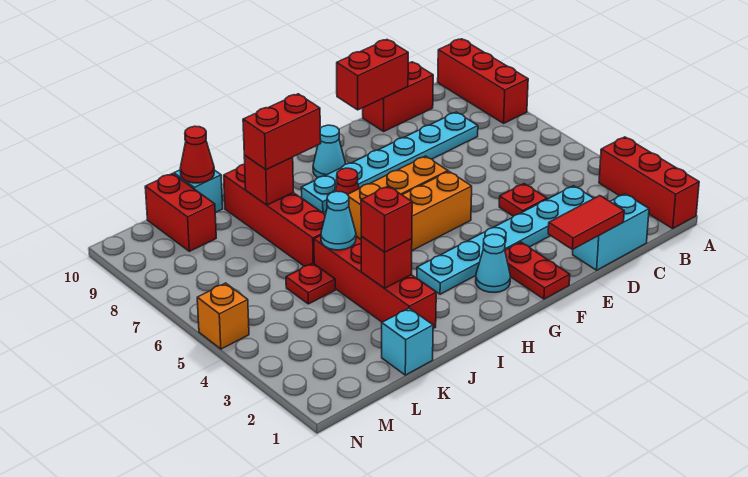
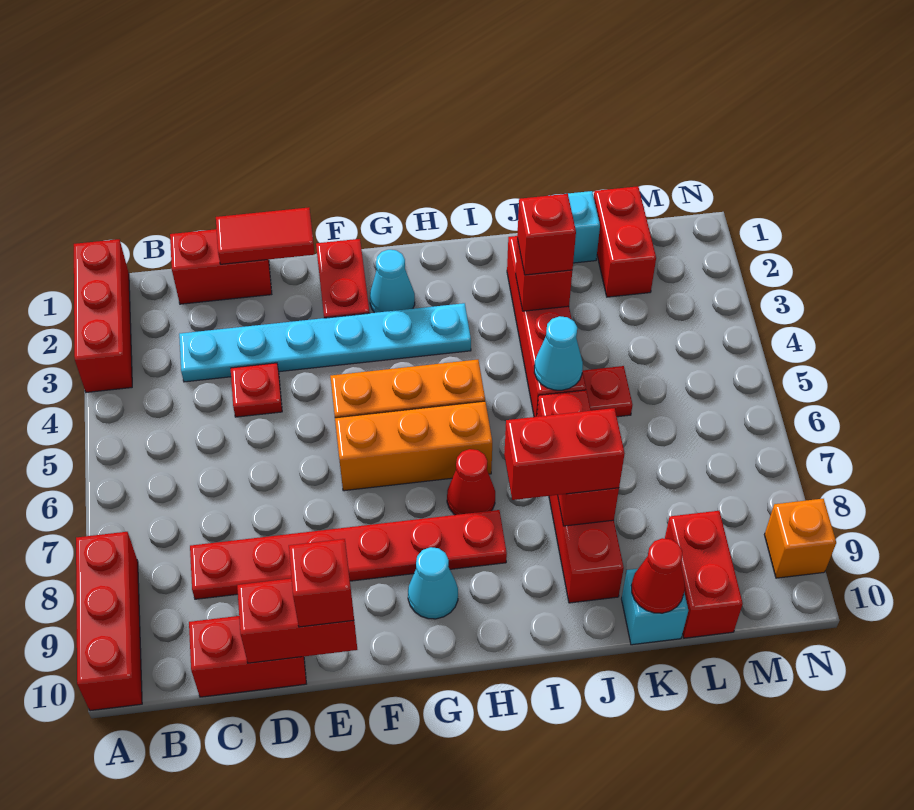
cyan brick C1:D1 level 1 -> red brick C1:D1 level 1
cyan plate C8:H8 level 1 -> red plate C8:H8 level 1
none -> red brick E10 level 3
none -> red brick L1:L2 level 1
orange brick N5 level 1 -> orange brick N9 level 1

